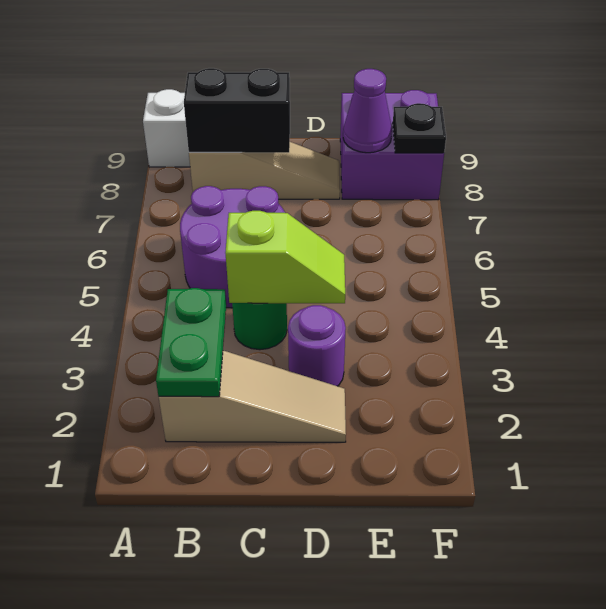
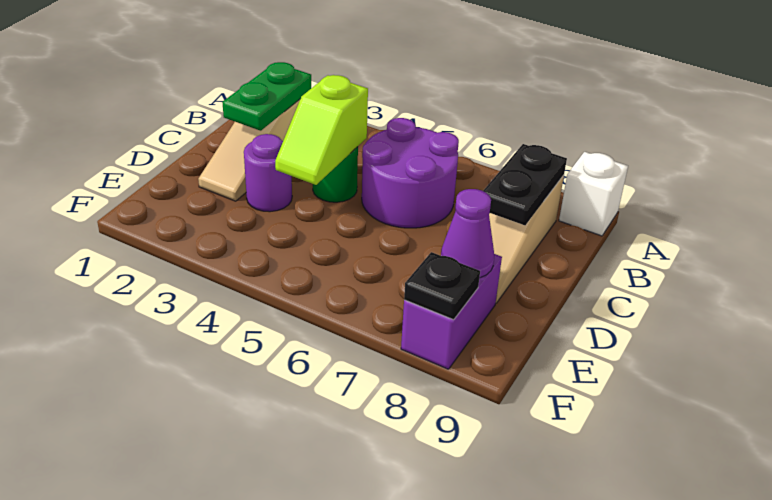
green plate B2:B3 level 2 -> green plate B2:C2 level 2
black brick B8:C8 level 2 -> black plate B8:C8 level 2
purple brick E8:F9 level 1 -> purple brick E8:F8 level 1

